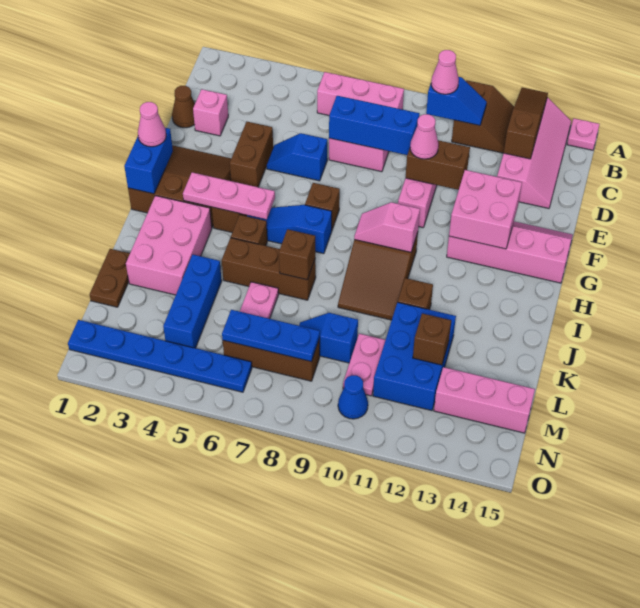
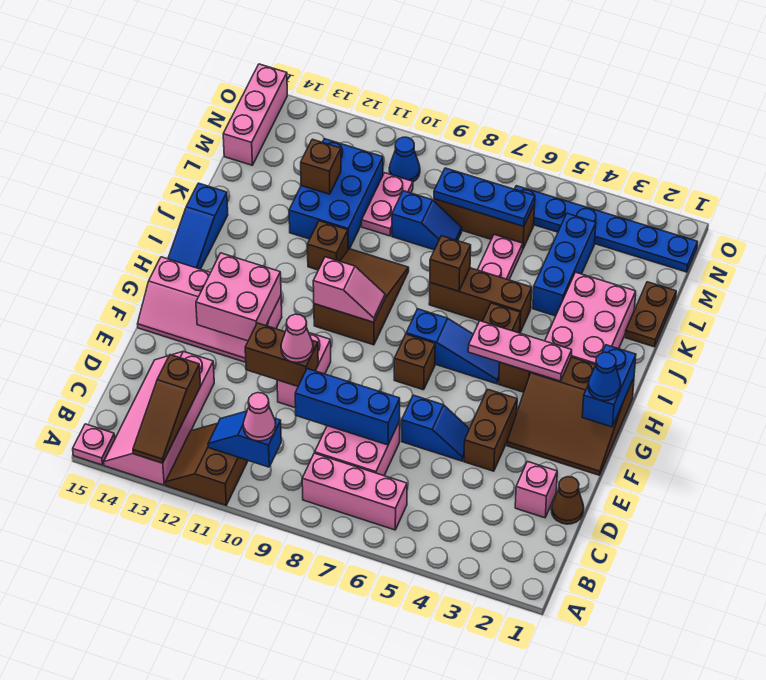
pink cone G1 level 3 -> blue cone G1 level 3
none -> blue slope H15:J15 level 1 top J
pink brick M13:M15 level 1 -> pink brick M15:O15 level 1

